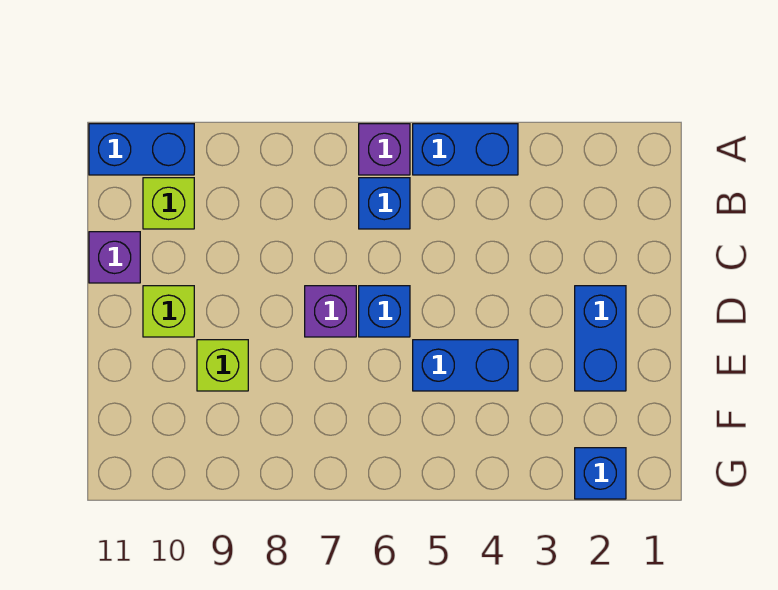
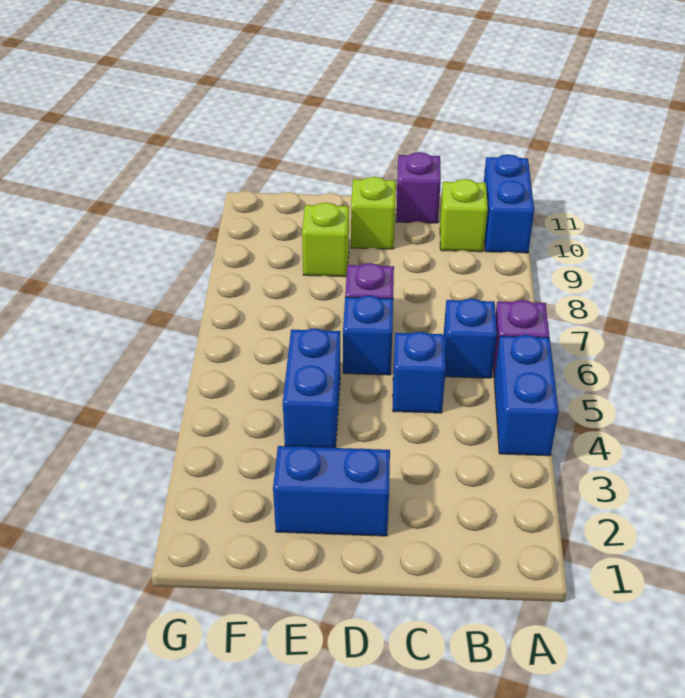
blue brick G2 level 1 -> blue brick C5 level 1

